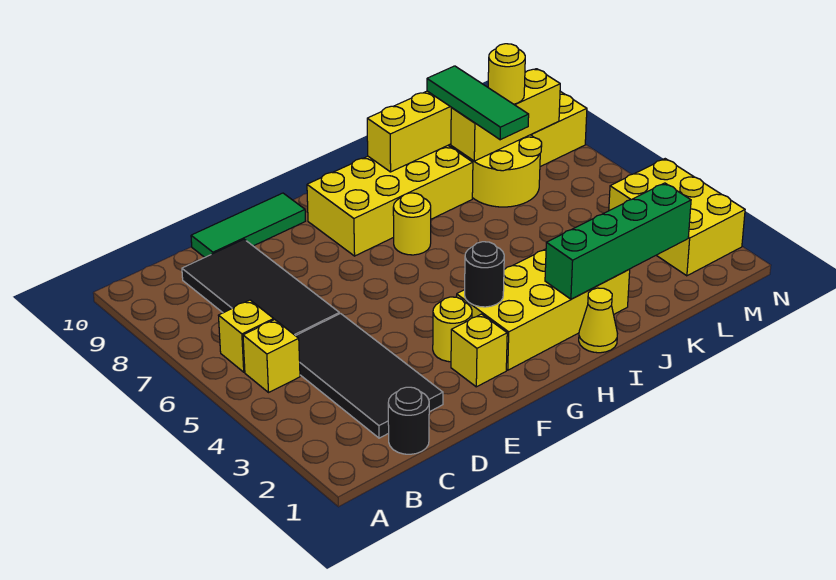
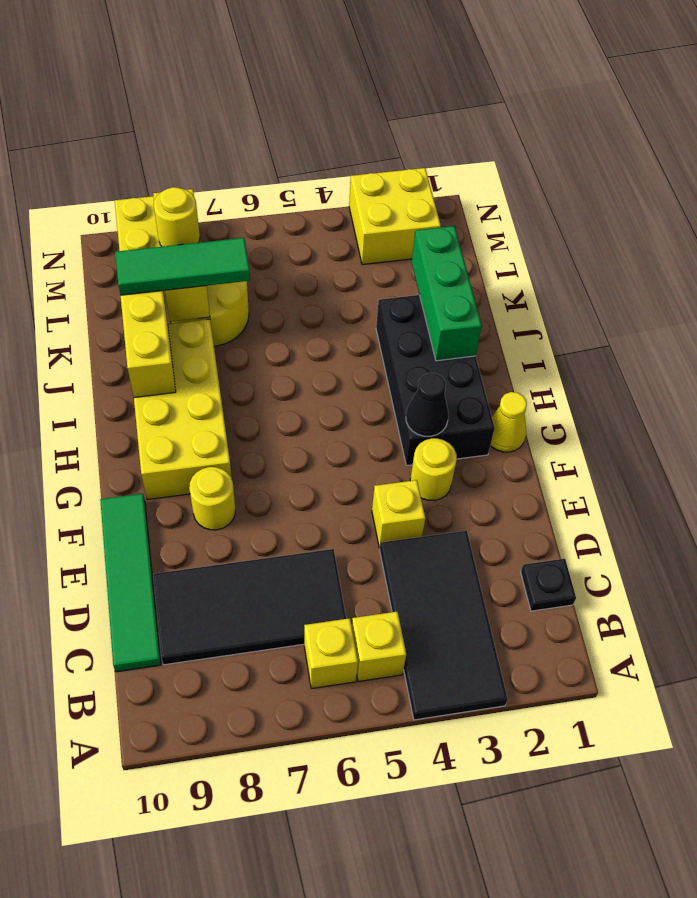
black round brick C1 level 1 -> black plate C1 level 1
black tile C2:D5 level 1 -> black tile A3:D4 level 1
green tile D10:F10 level 1 -> green tile C10:F10 level 1
yellow brick F2 level 1 -> yellow brick E4 level 1
yellow brick G2:J3 level 1 -> black brick G2:J3 level 1
black round brick G3 level 2 -> black cone G3 level 2
yellow round brick H7 level 1 -> yellow round brick F8 level 1
yellow cone I1 level 1 -> yellow cone G1 level 1
green brick I2:L2 level 2 -> green brick I2:K2 level 2
yellow brick M2:N4 level 1 -> yellow brick M2:N3 level 1

